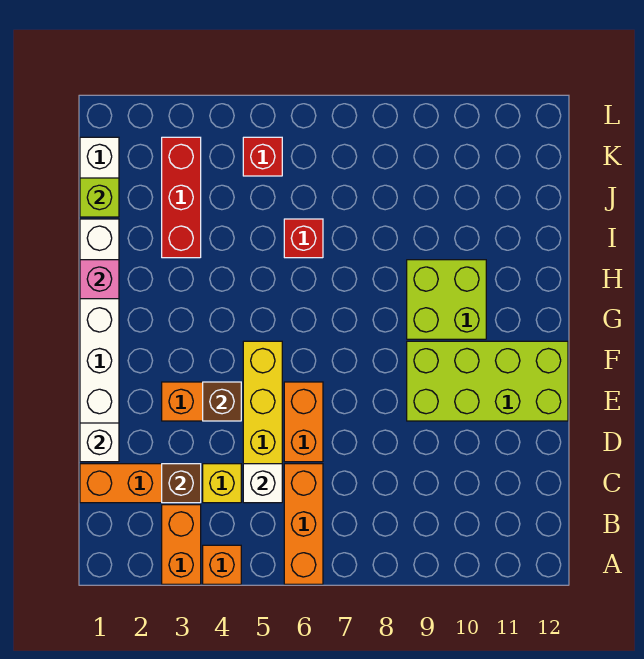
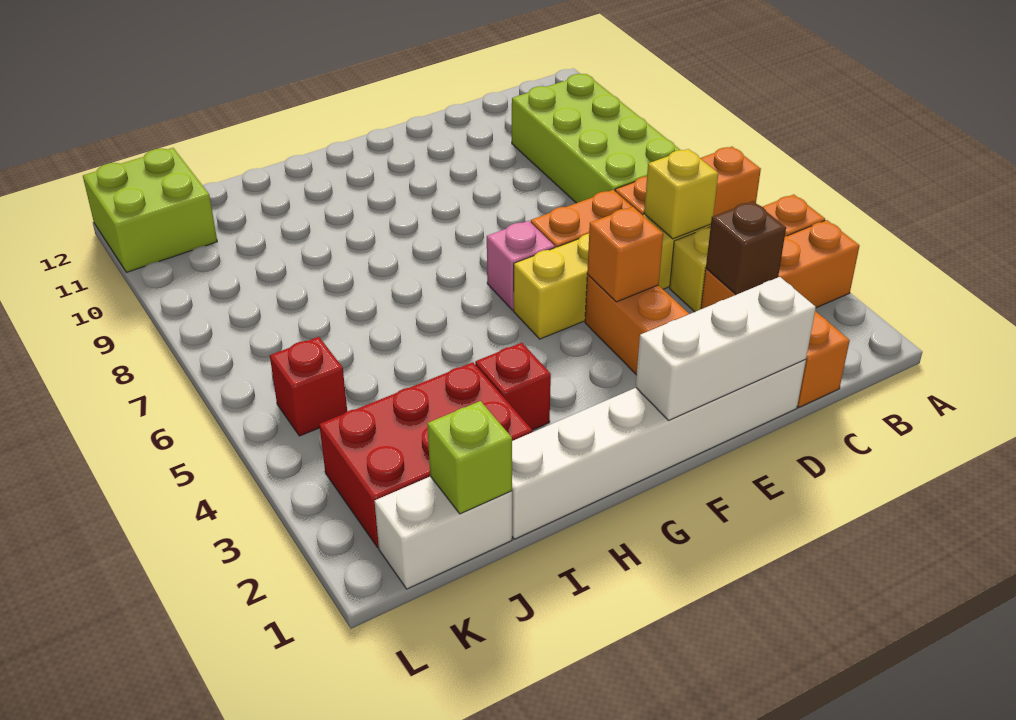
white brick C5 level 2 -> yellow brick C5 level 2
white brick D1 level 2 -> white brick D1:F1 level 2
brown brick E4 level 2 -> orange brick E4 level 2
lime brick E9:F12 level 1 -> lime brick B7:C10 level 1
lime brick G9:H10 level 1 -> lime brick K11:L12 level 1
pink brick H1 level 2 -> pink brick F6 level 1
red brick I3:K3 level 1 -> red brick I2:K3 level 1
red brick I6 level 1 -> red brick H3 level 1

